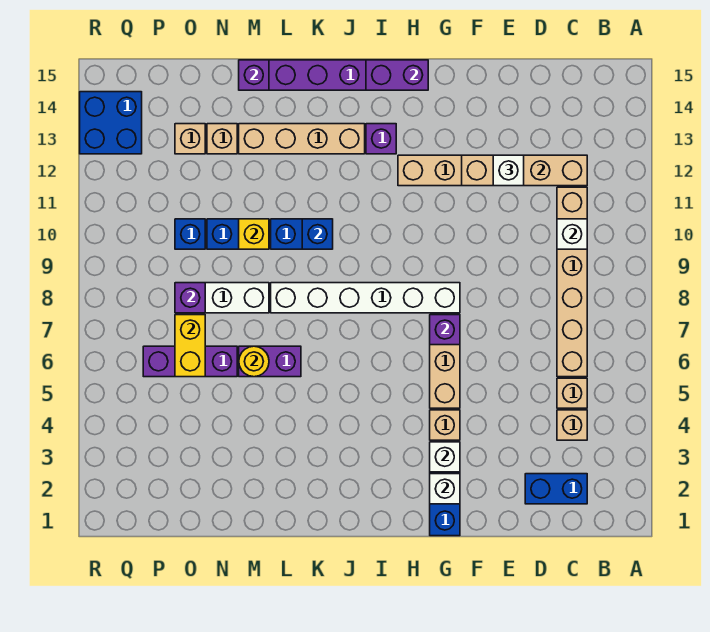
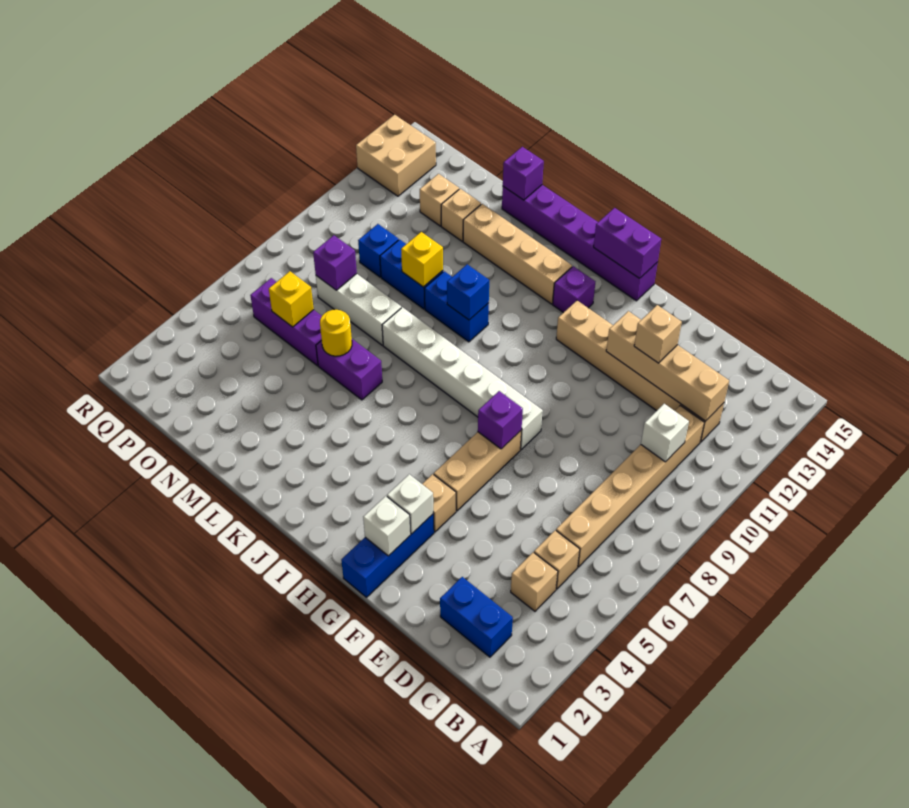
white brick E12 level 3 -> tan brick E12 level 3
yellow brick O6:O7 level 2 -> yellow brick O6 level 2
blue brick Q13:R14 level 1 -> tan brick Q13:R14 level 1

